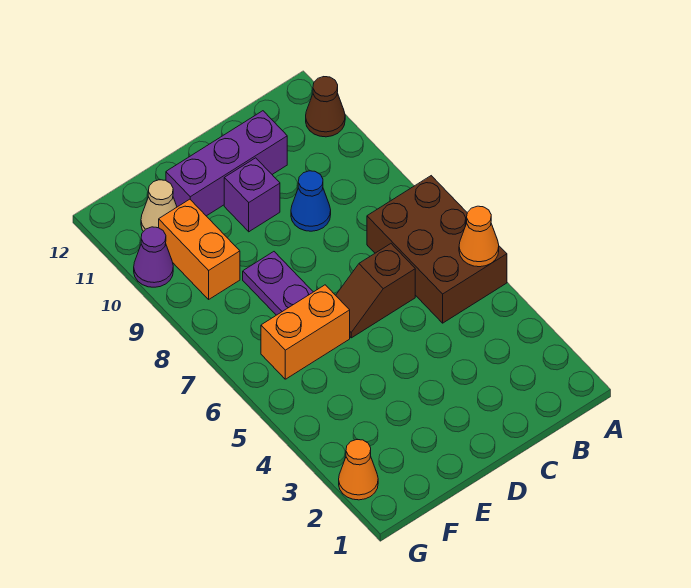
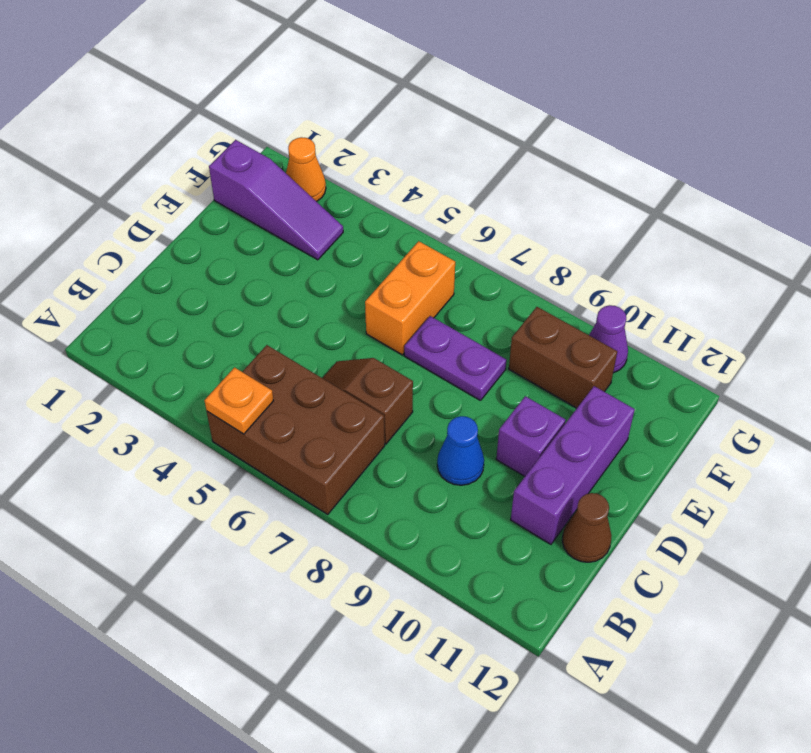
orange cone A5 level 2 -> orange plate A5 level 2
brown cone A11 level 1 -> brown cone C12 level 1
brown slope C6:D6 level 1 top C -> brown slope C6:C7 level 1 top 7
none -> purple slope F1:F3 level 1 top 1
orange brick F9:F10 level 1 -> brown brick F9:F10 level 1
tan cone F11 level 1 -> none

